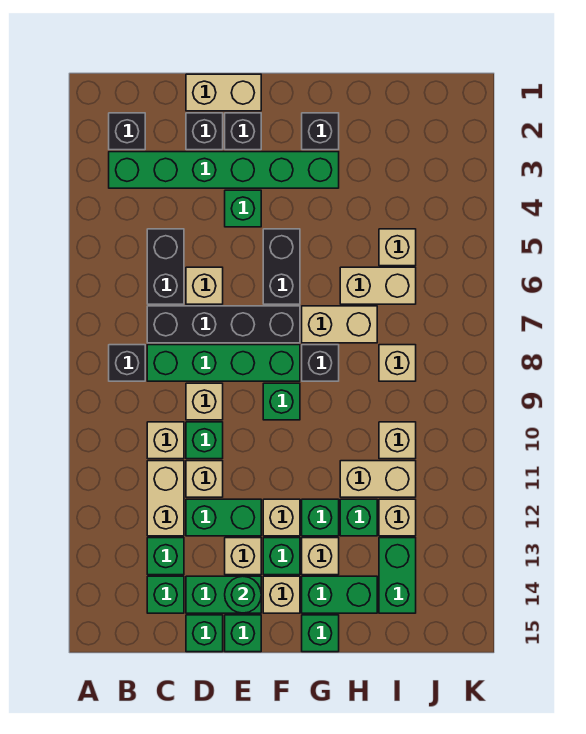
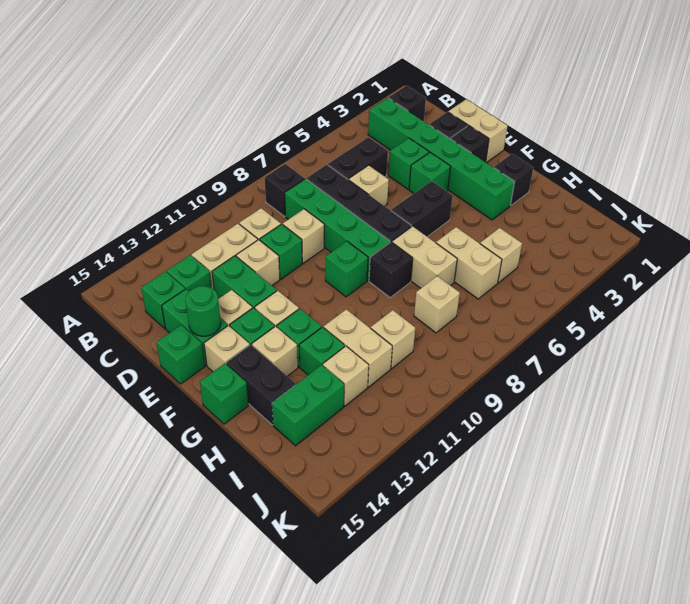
green brick D15 level 1 -> green brick D4 level 1
green brick G14:H14 level 1 -> black brick G14:H14 level 1

